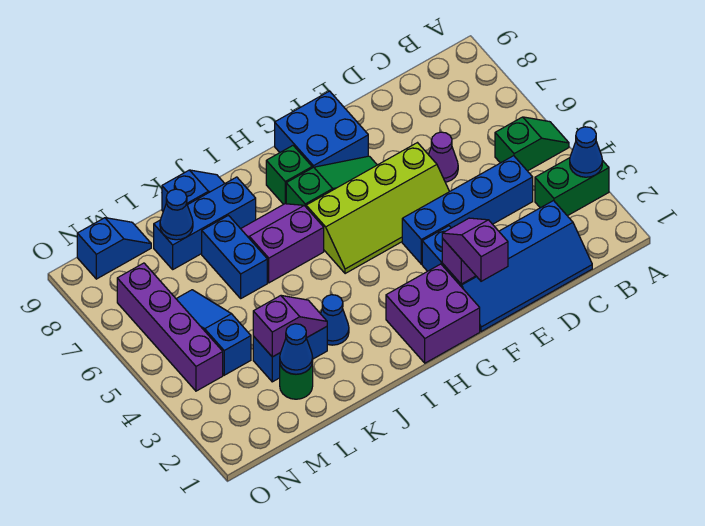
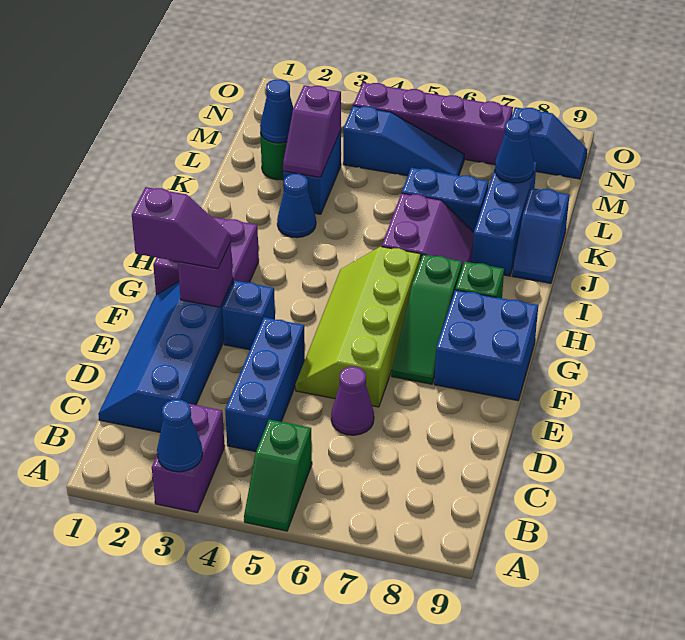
green brick A3:B3 level 1 -> purple brick A3:B3 level 1
blue brick C4:F4 level 1 -> blue brick C4:E4 level 1
blue slope M9:N9 level 1 top N -> blue slope N8:N9 level 1 top 8

